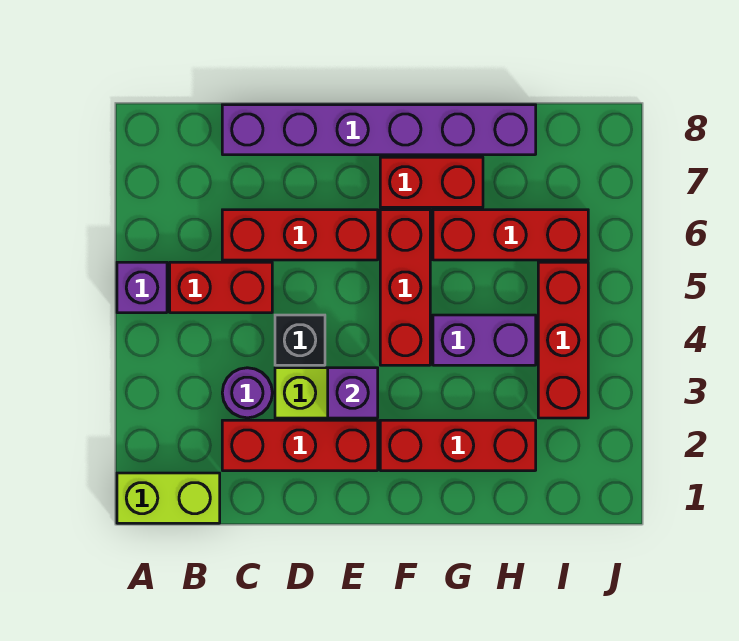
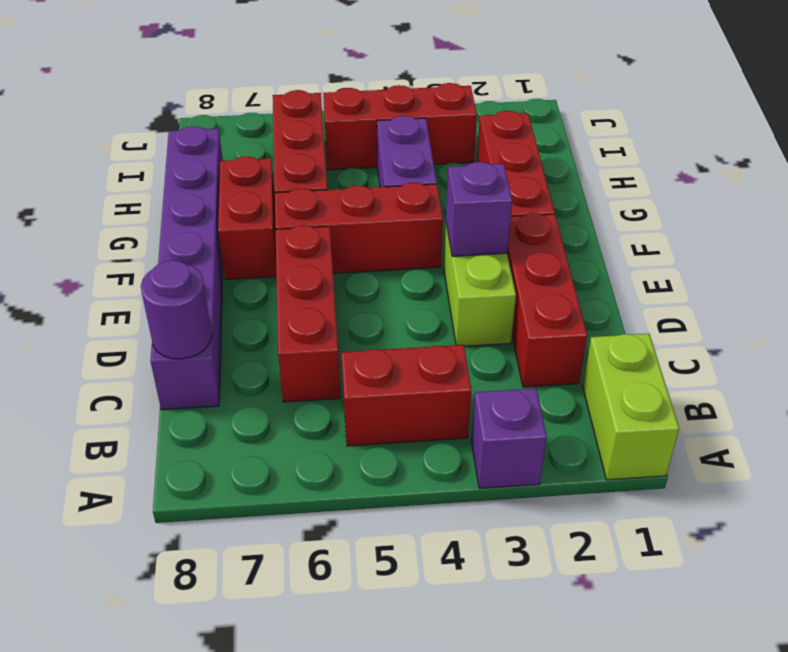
purple brick A5 level 1 -> purple brick A3 level 1
red brick B5:C5 level 1 -> red brick B4:B5 level 1
purple round brick C3 level 1 -> purple round brick C8 level 2
black brick D4 level 1 -> none

